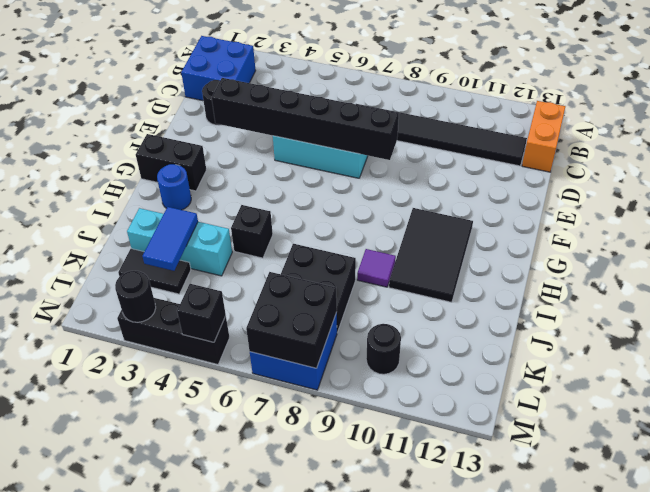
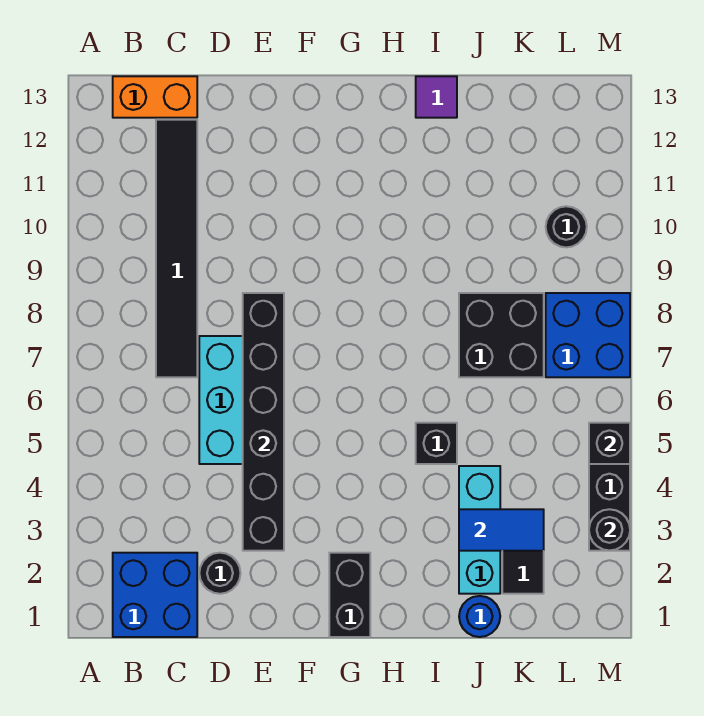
black tile G10:I11 level 1 -> none
blue round brick H2 level 1 -> blue round brick J1 level 1
purple tile I9 level 1 -> purple tile I13 level 1
black brick L7:M8 level 2 -> none

